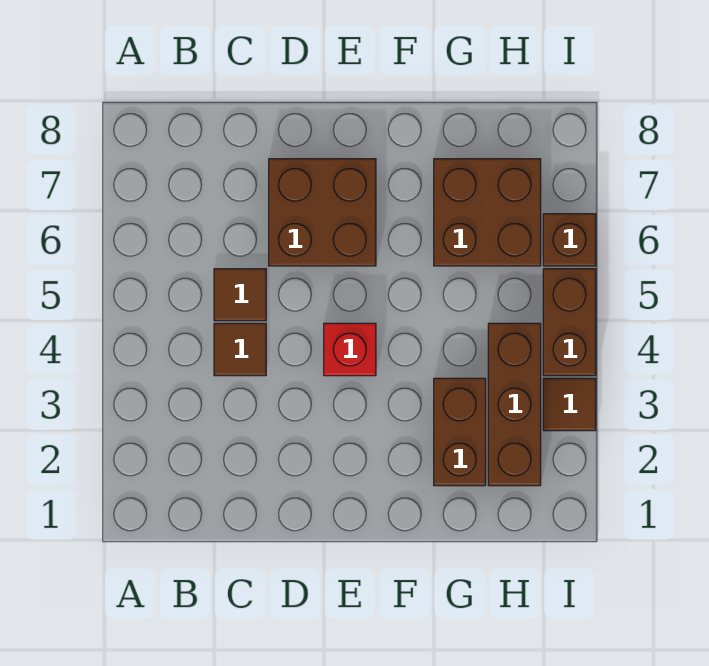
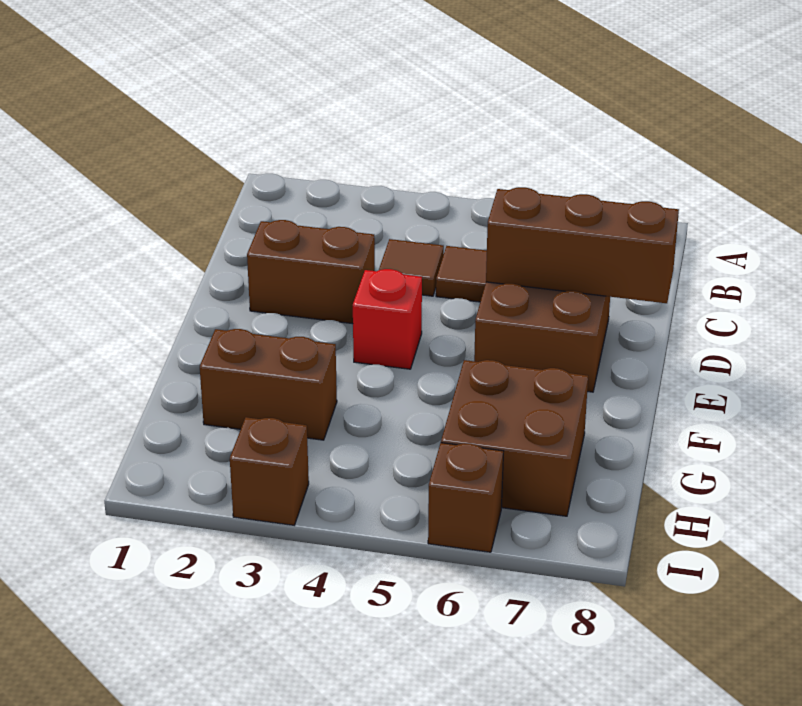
brown brick H2:H4 level 1 -> brown brick D6:D8 level 2
brown tile I3 level 1 -> brown brick I3 level 1
brown brick I4:I5 level 1 -> brown brick D2:D3 level 1

